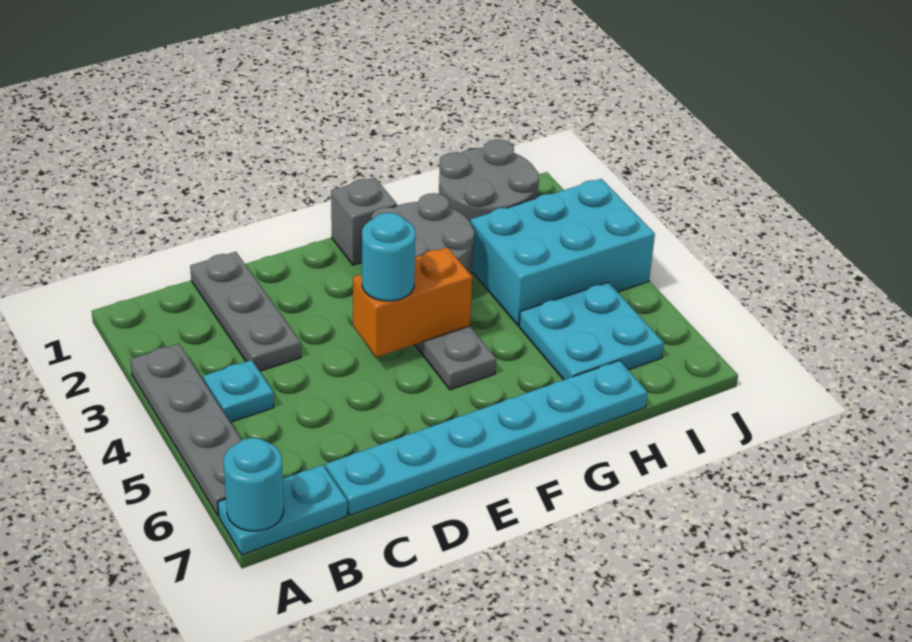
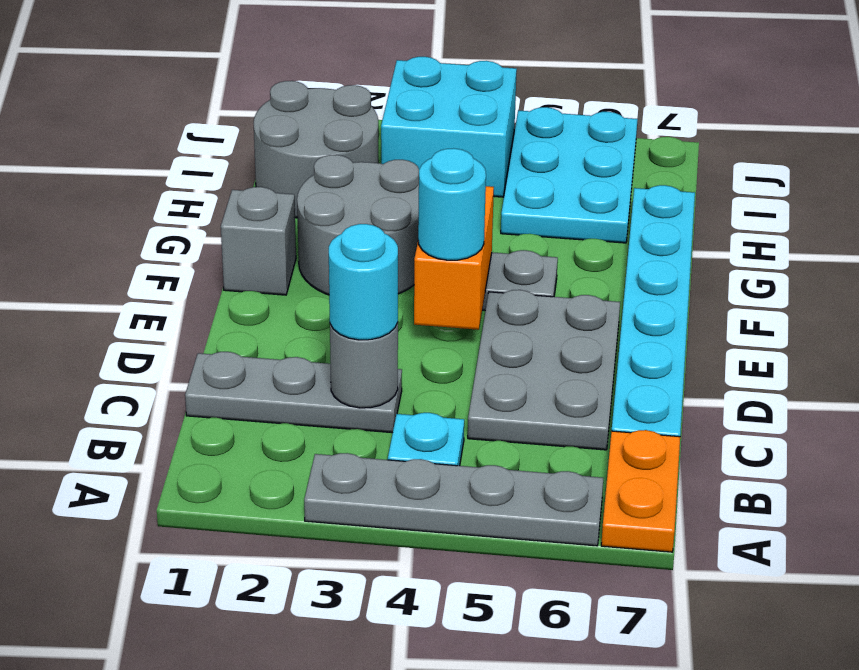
cyan plate A7:B7 level 1 -> orange plate A7:B7 level 1
cyan round brick A7 level 2 -> cyan round brick C3 level 3
none -> grey round brick C3 level 2
none -> grey plate C5:E6 level 1
cyan brick H3:J4 level 1 -> cyan brick I3:J4 level 1
cyan plate H5:I6 level 1 -> cyan plate H5:J6 level 1

